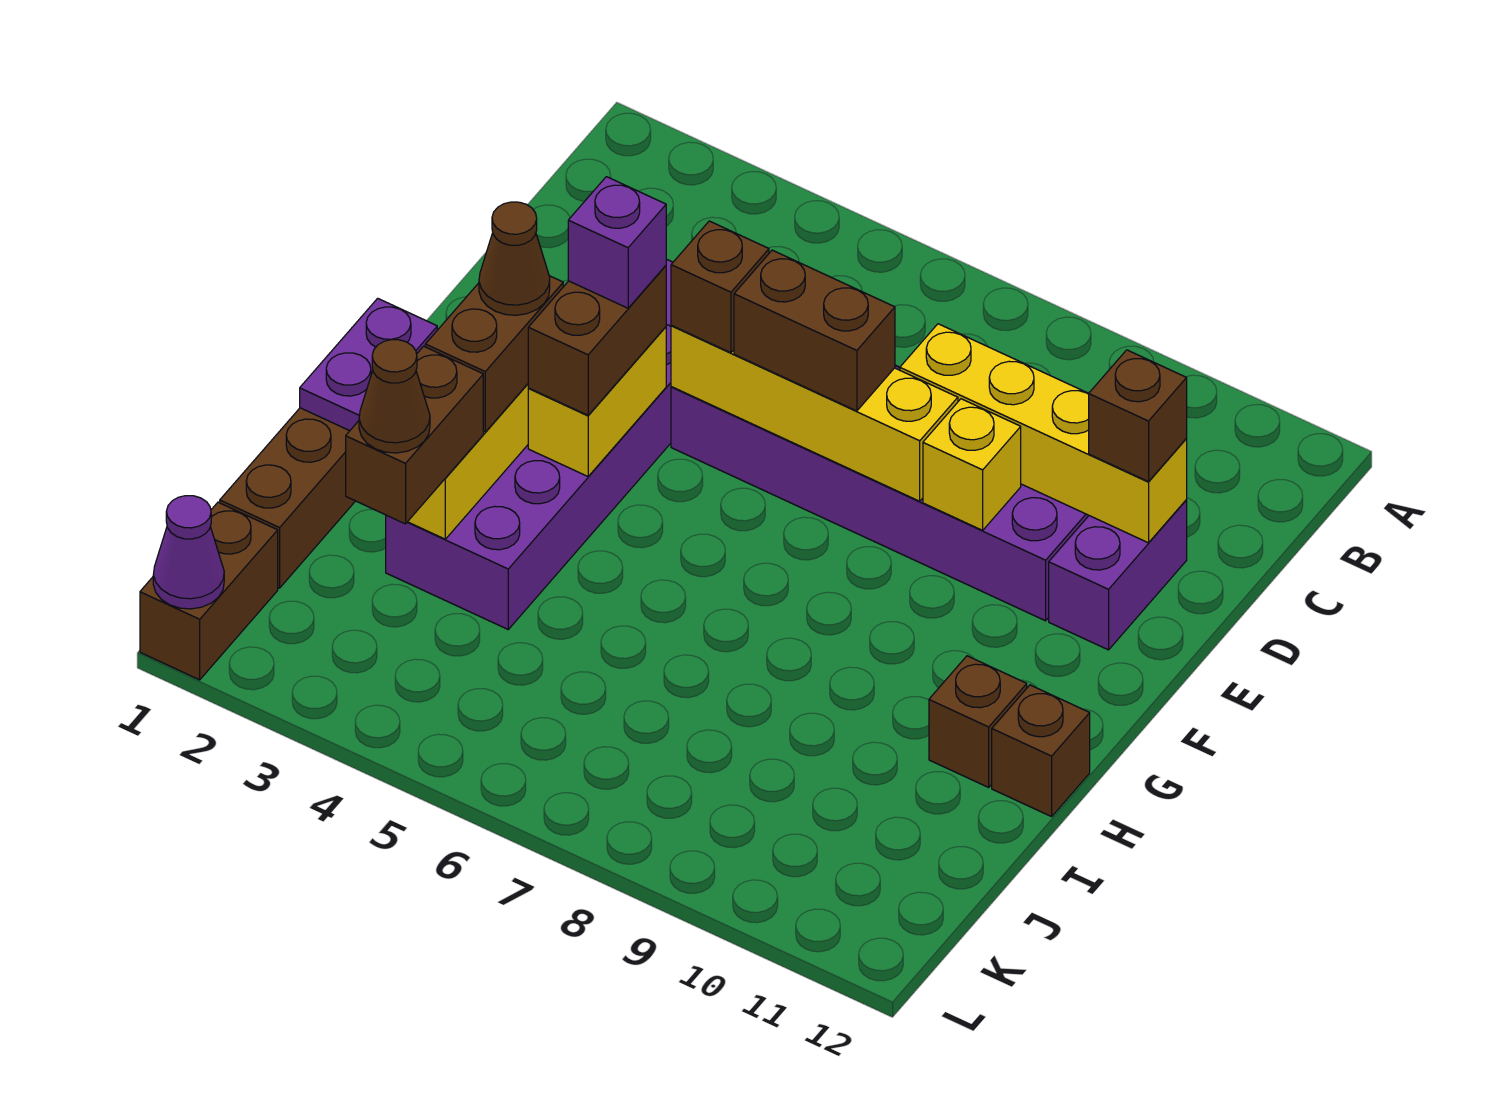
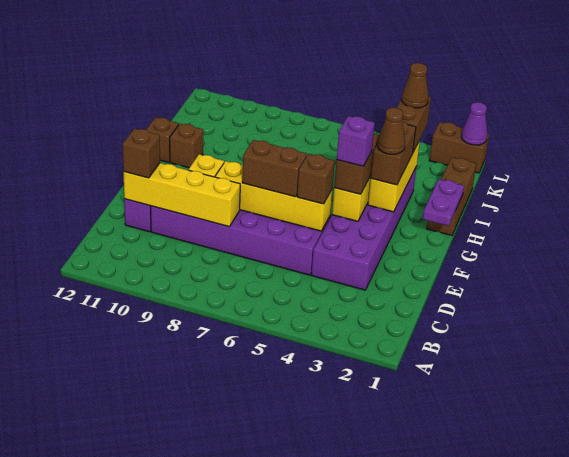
brown brick K1:L1 level 1 -> brown brick L1:L2 level 1

